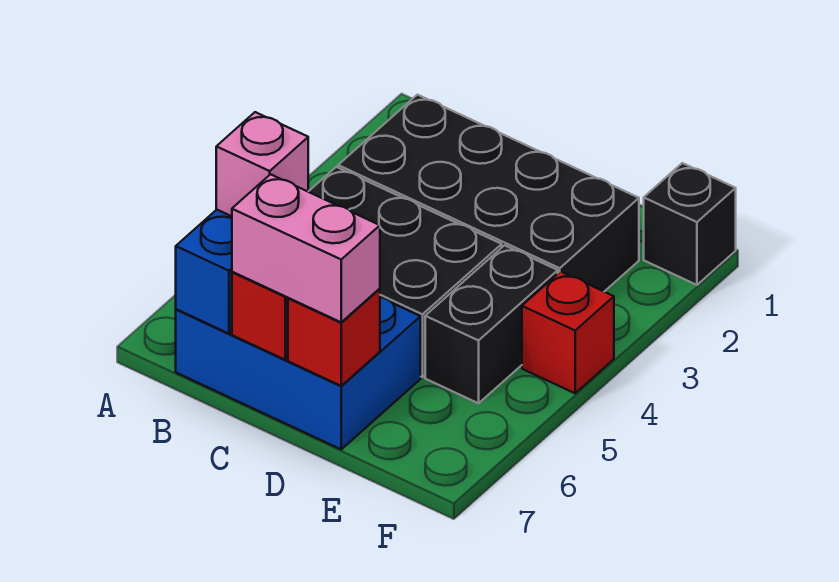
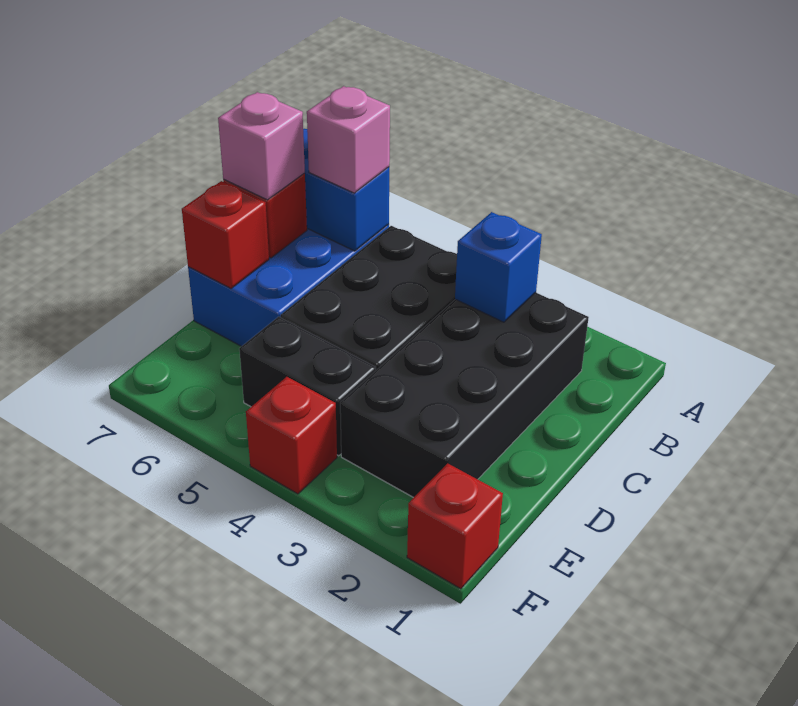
none -> blue brick B3 level 2
pink brick C7:D7 level 3 -> pink brick C7 level 3
black brick F1 level 1 -> red brick F1 level 1

